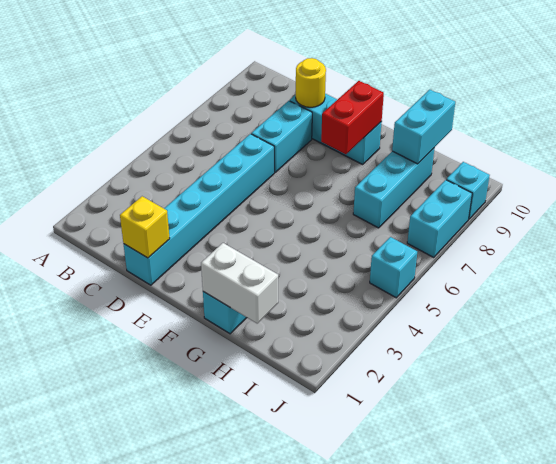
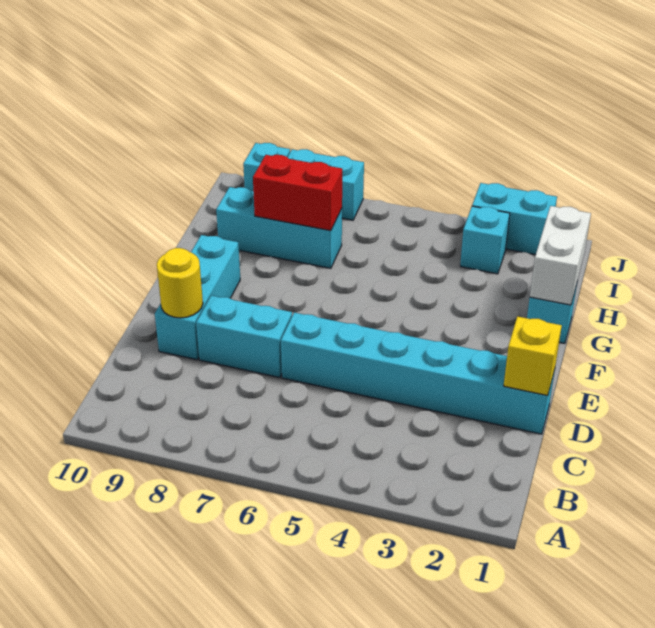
red brick F8:F9 level 2 -> red brick H7:H8 level 2
cyan brick H9:H10 level 2 -> cyan brick J2:J3 level 1
cyan brick J5 level 1 -> cyan brick I3 level 1

